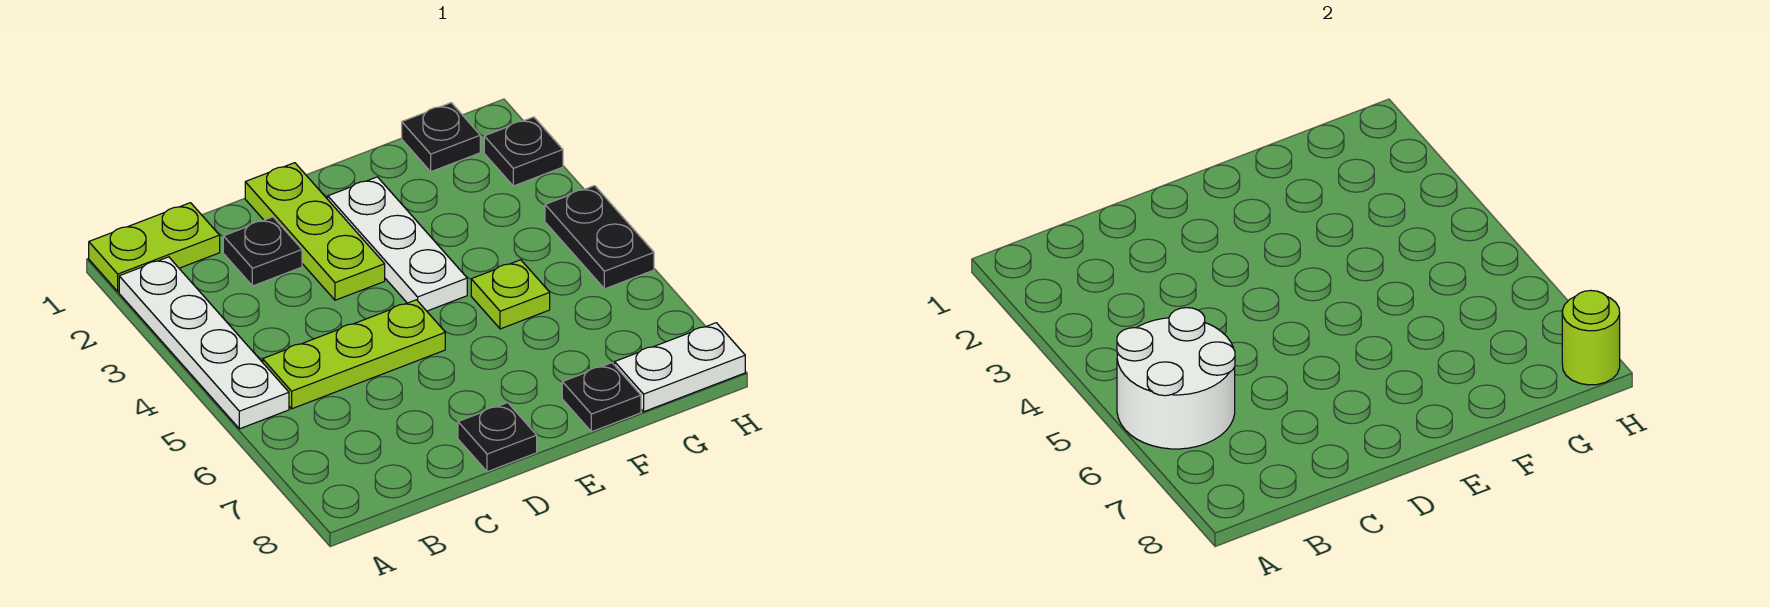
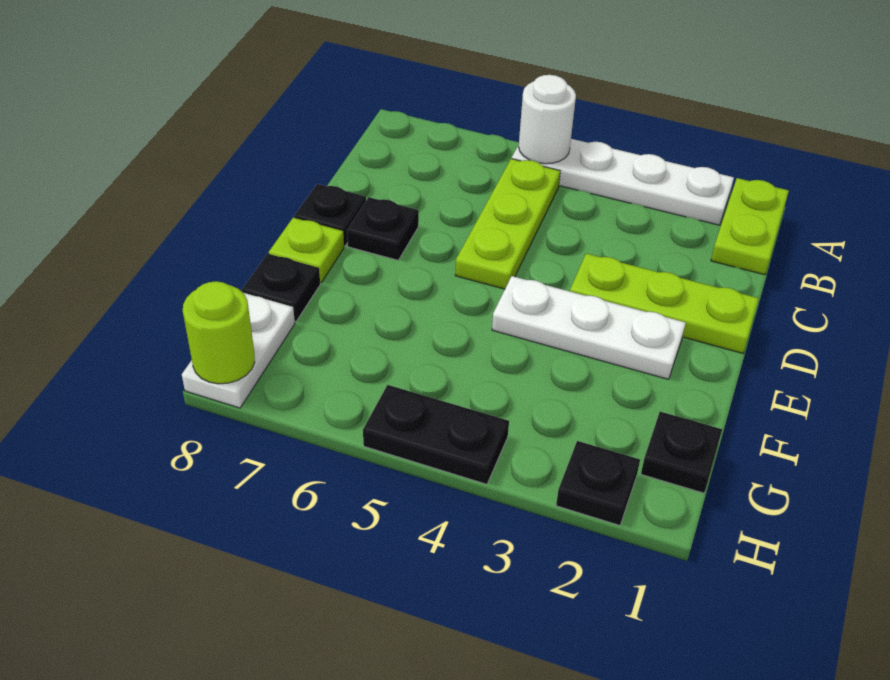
white round brick A5:B6 level 2 -> white round brick A5 level 2
black plate C2 level 1 -> black plate D7 level 1
lime plate F5 level 1 -> lime plate E8 level 1

